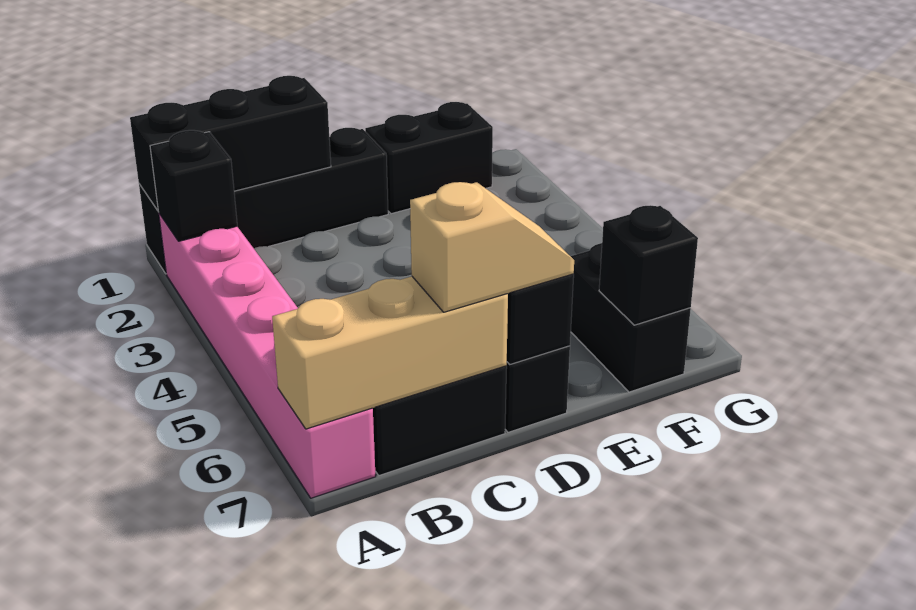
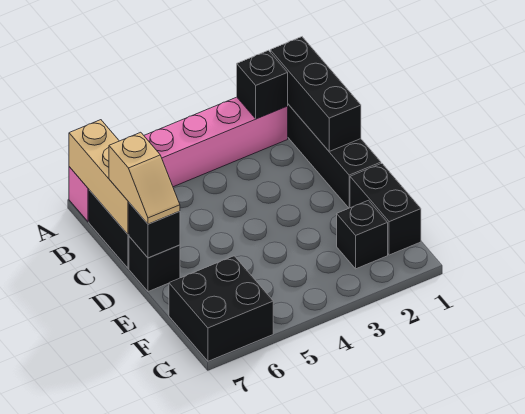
black brick F6:F7 level 1 -> black brick F6:G7 level 1
black brick F7 level 2 -> black brick F2 level 1

